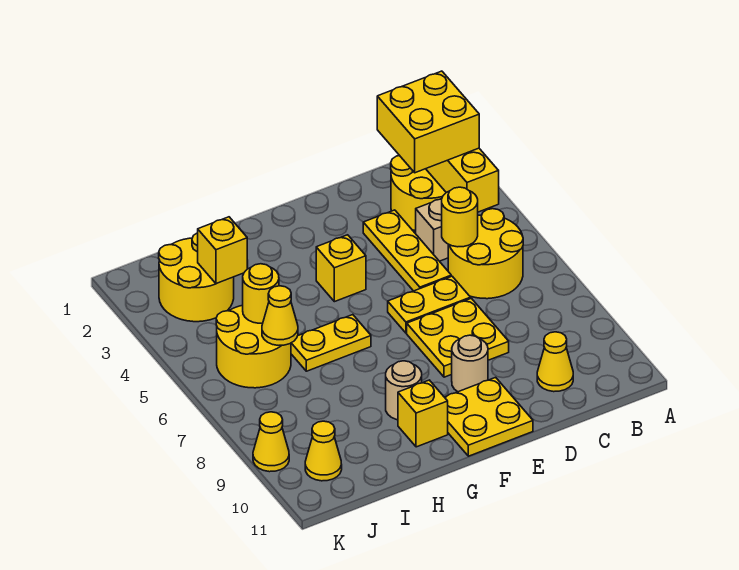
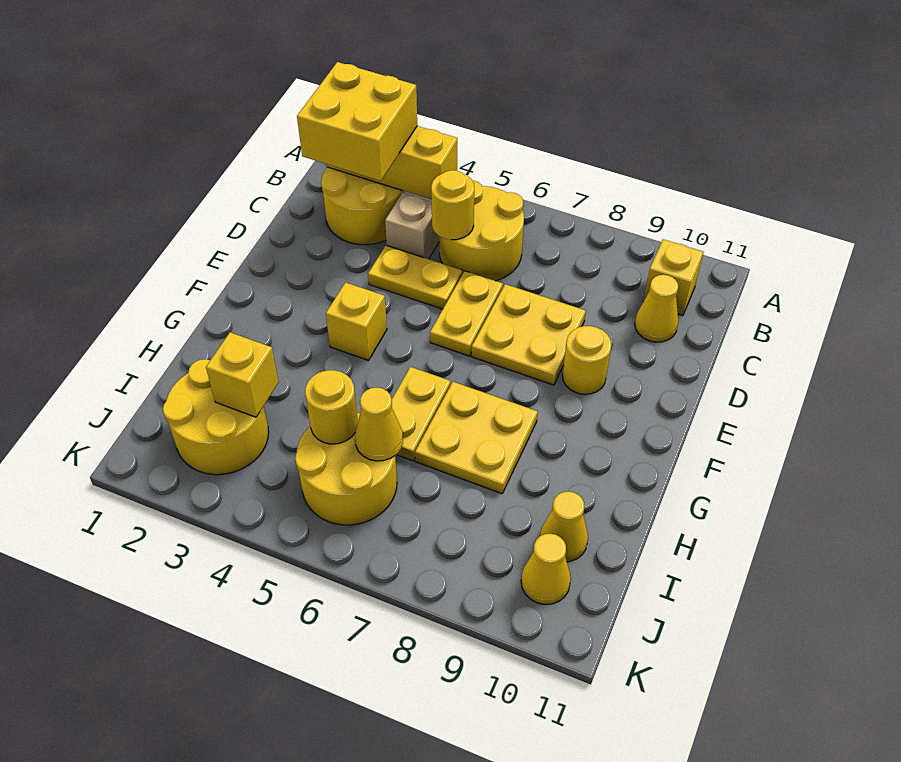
yellow plate D3:D5 level 1 -> yellow plate D4:D5 level 1
tan round brick E9 level 1 -> yellow round brick E9 level 1
yellow plate E10:F11 level 1 -> yellow plate G7:H8 level 1
tan round brick G9 level 1 -> none
yellow brick G10 level 1 -> yellow brick B10 level 1
yellow cone K9 level 1 -> yellow cone I10 level 1

